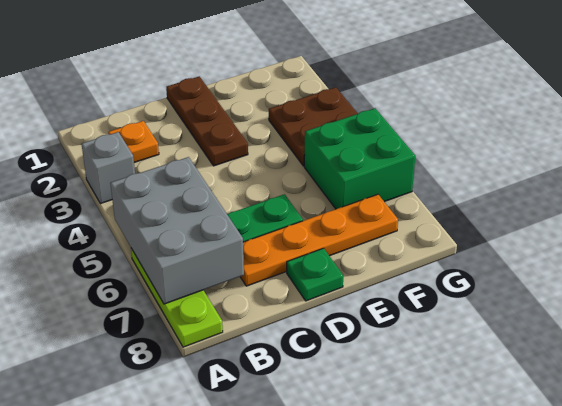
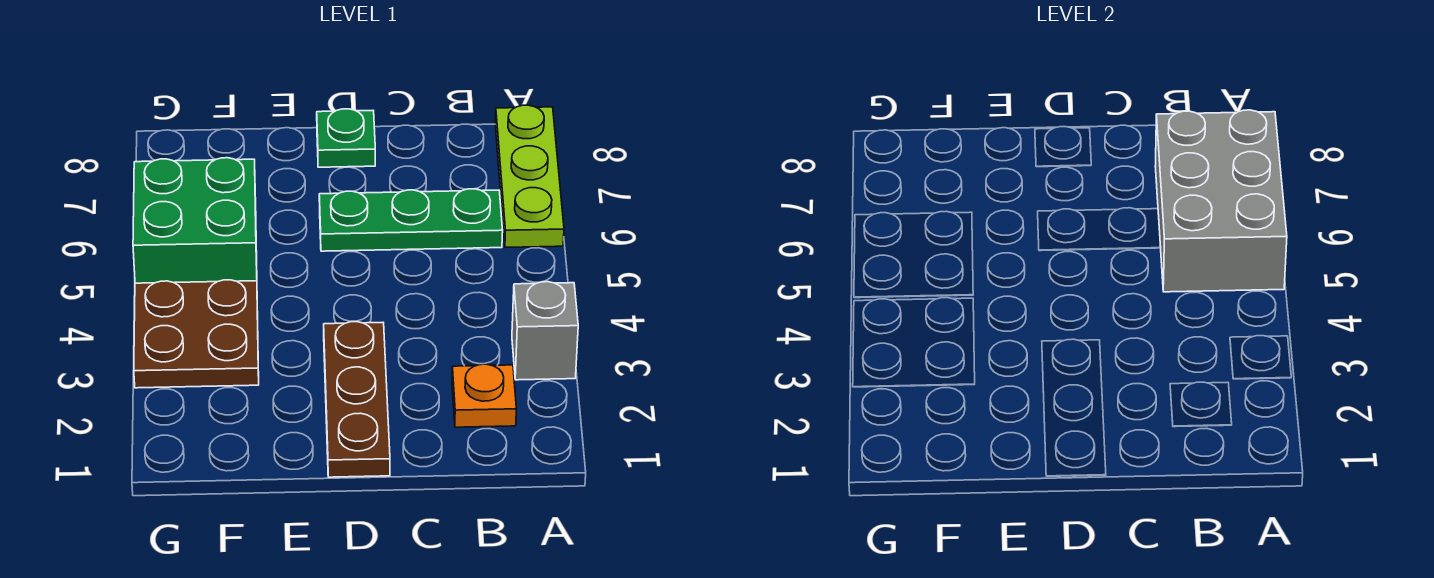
orange plate C7:F7 level 1 -> none

